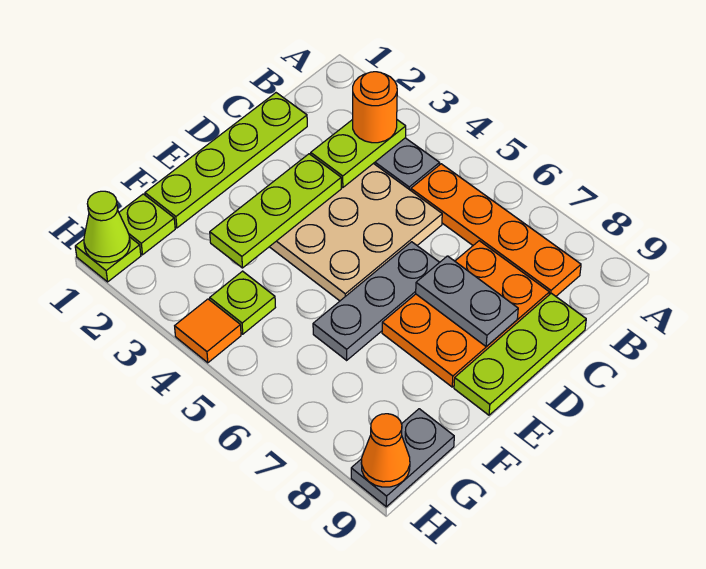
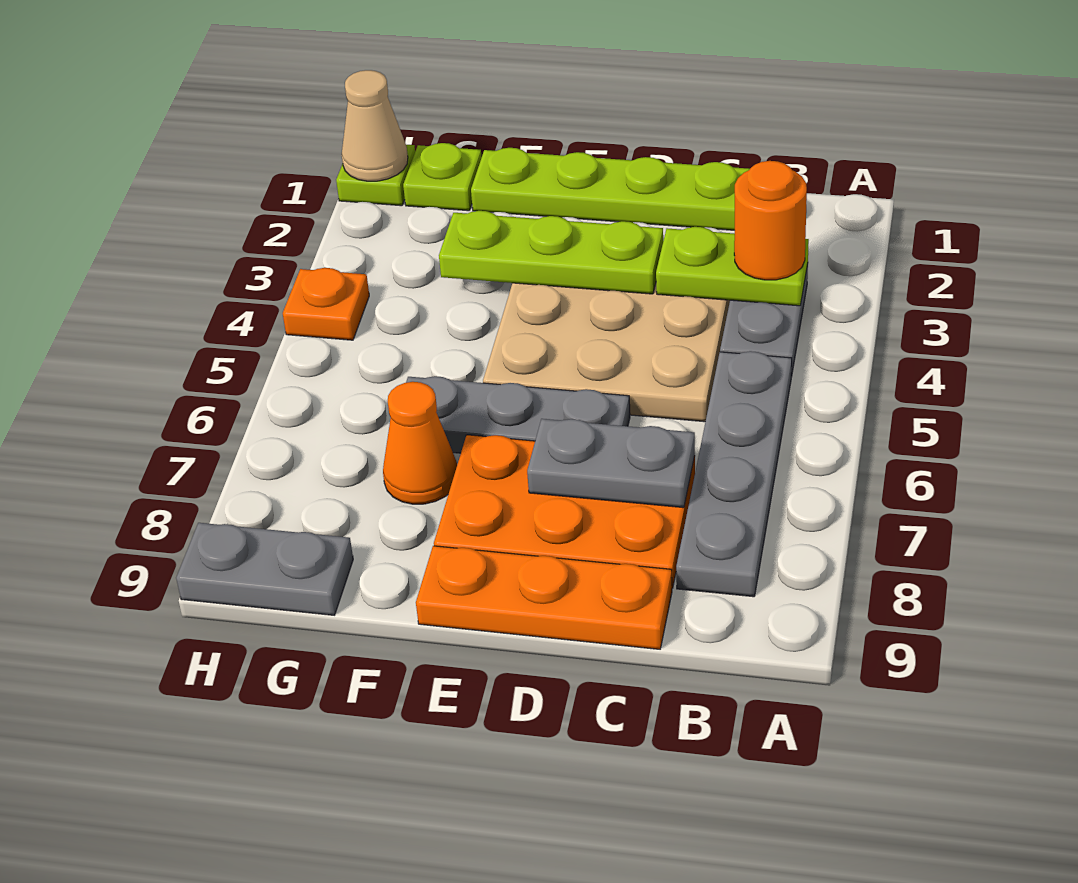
orange plate B5:B8 level 1 -> grey plate B5:B8 level 1
lime plate C9:E9 level 1 -> orange plate C9:E9 level 1
grey plate D7:D8 level 2 -> grey plate C7:D7 level 2
lime plate G4 level 1 -> none
lime cone H1 level 2 -> tan cone H1 level 2
orange tile H4 level 1 -> orange plate H4 level 1
orange cone H9 level 2 -> orange cone F7 level 1

